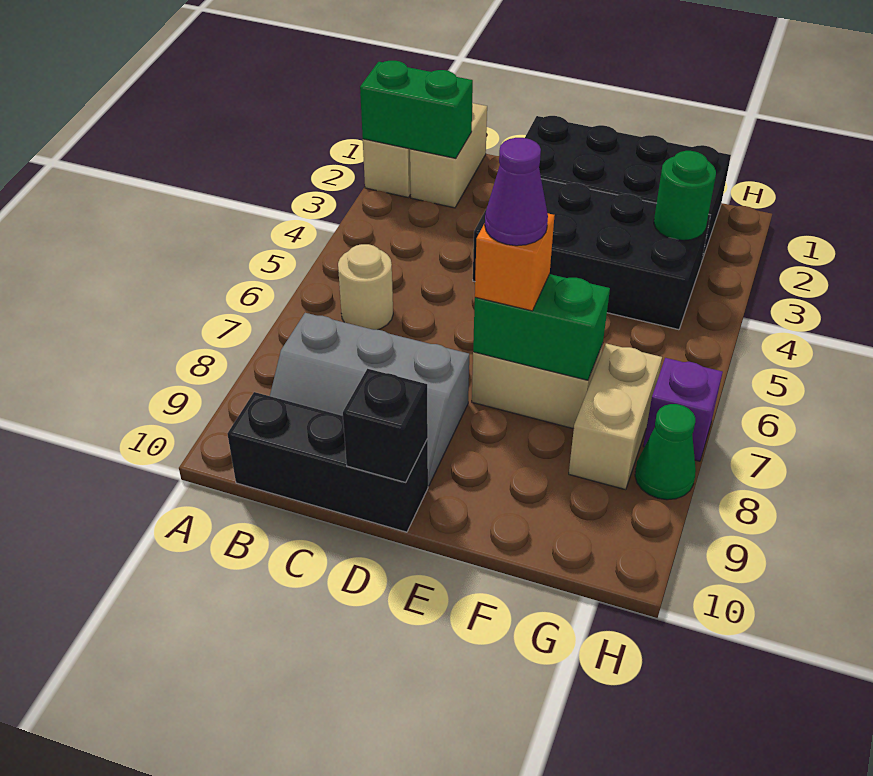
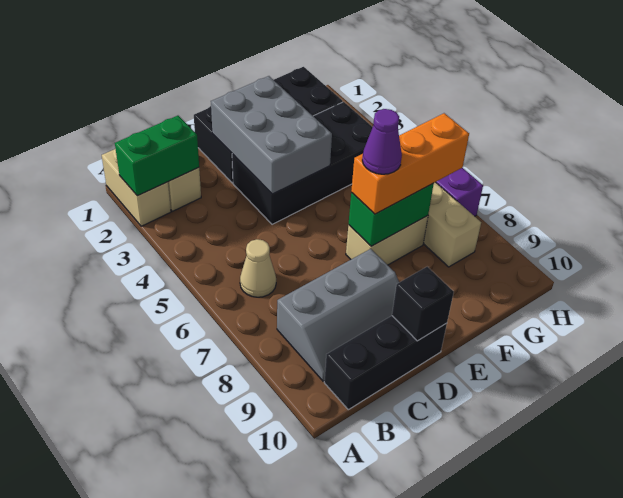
tan round brick B6 level 1 -> tan cone B6 level 1
none -> grey brick D2:E4 level 2
orange brick E7 level 3 -> orange brick E7:G7 level 3
green round brick G3 level 2 -> none
green cone H8 level 1 -> none

